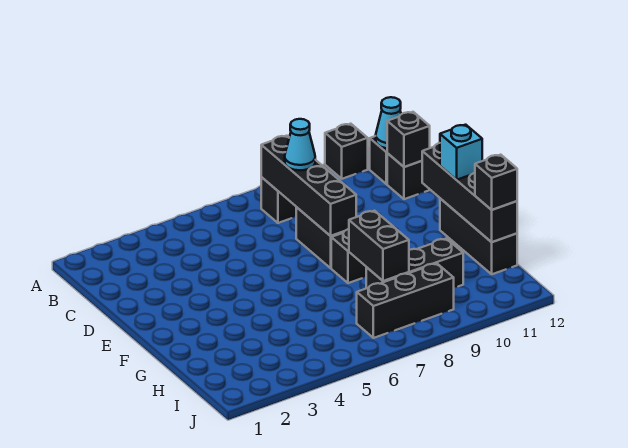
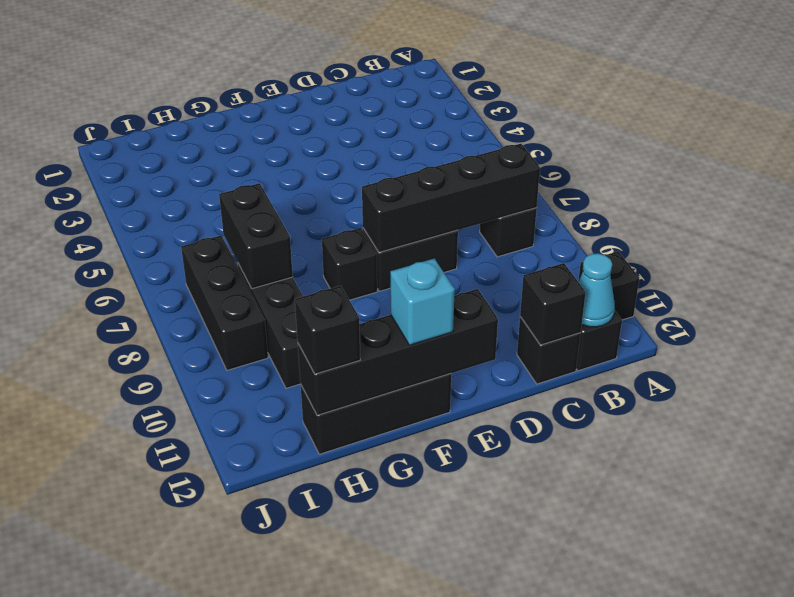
cyan cone C8 level 3 -> none
black brick G8:H8 level 2 -> black brick H7:H8 level 2

